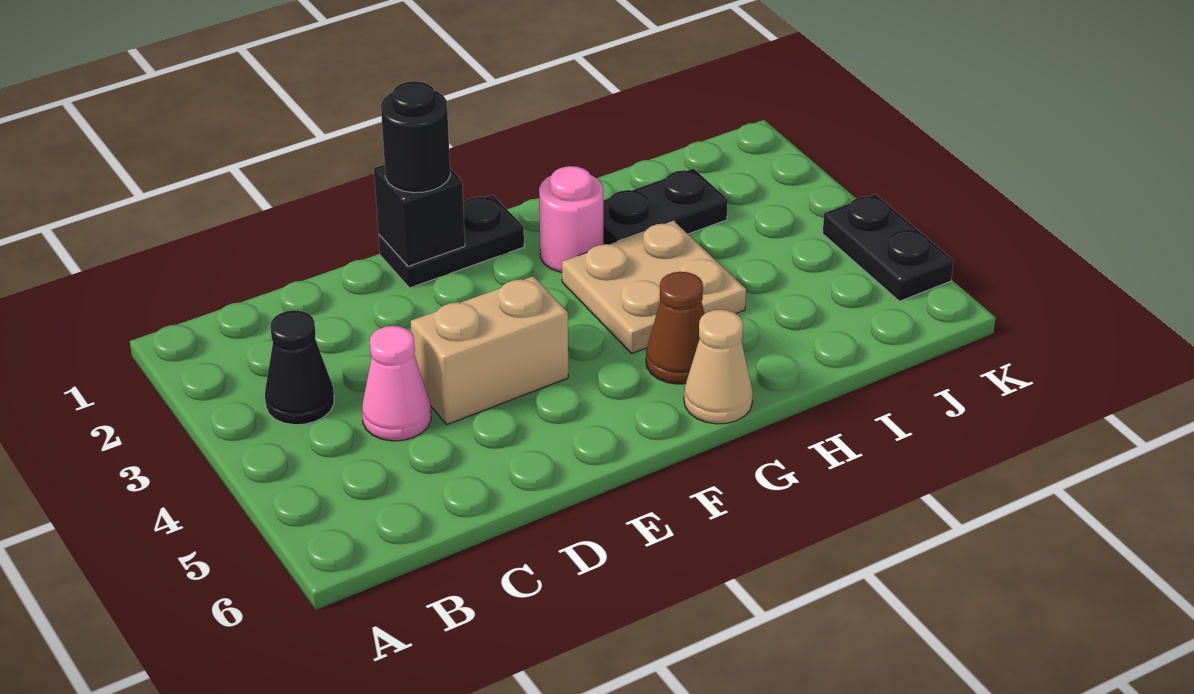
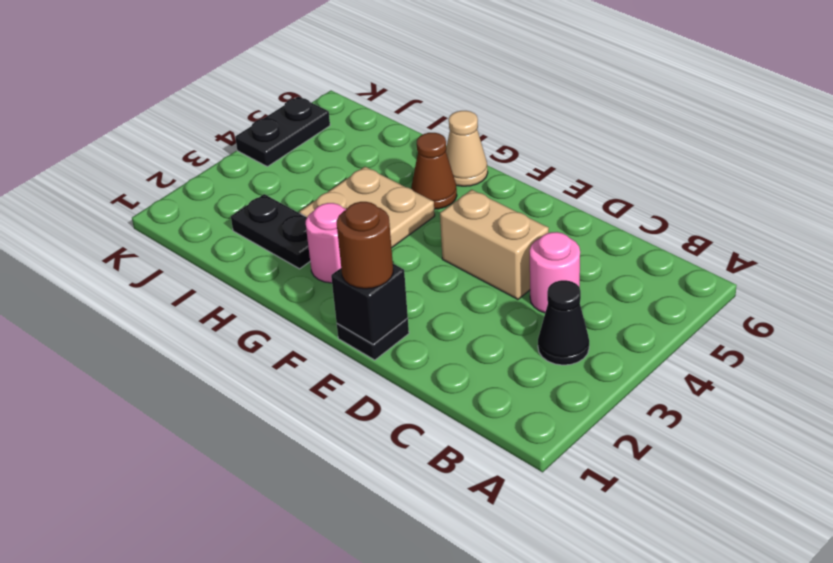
pink cone C4 level 1 -> pink round brick C4 level 1
black plate E1:F1 level 1 -> black plate E1 level 1
black round brick E1 level 3 -> brown round brick E1 level 3

